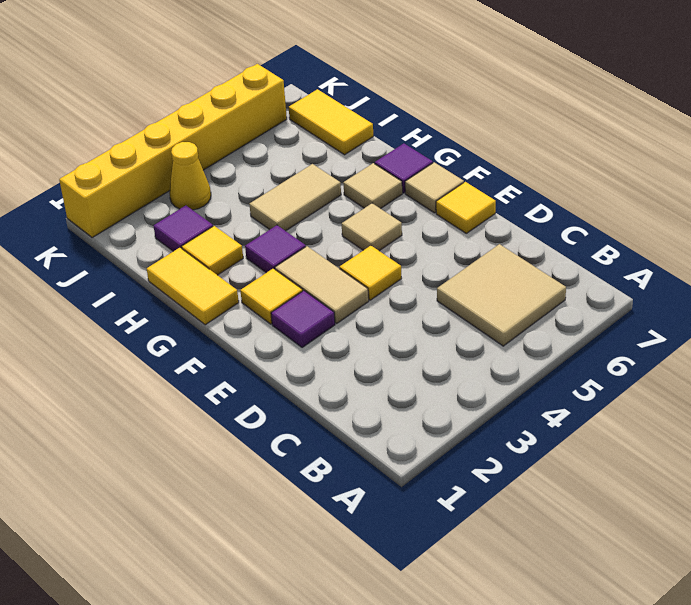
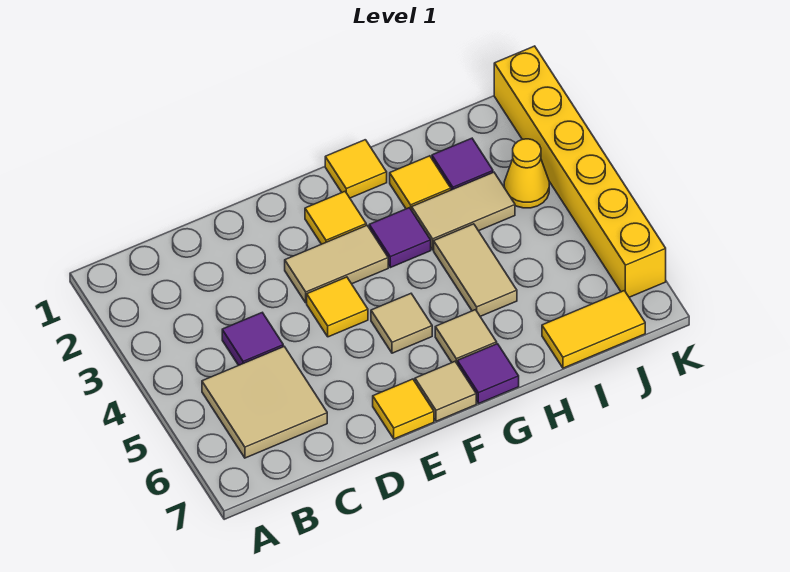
purple tile E2 level 1 -> purple tile C4 level 1
yellow tile G1:H1 level 1 -> yellow tile G1 level 1
none -> tan tile H3:I3 level 1

